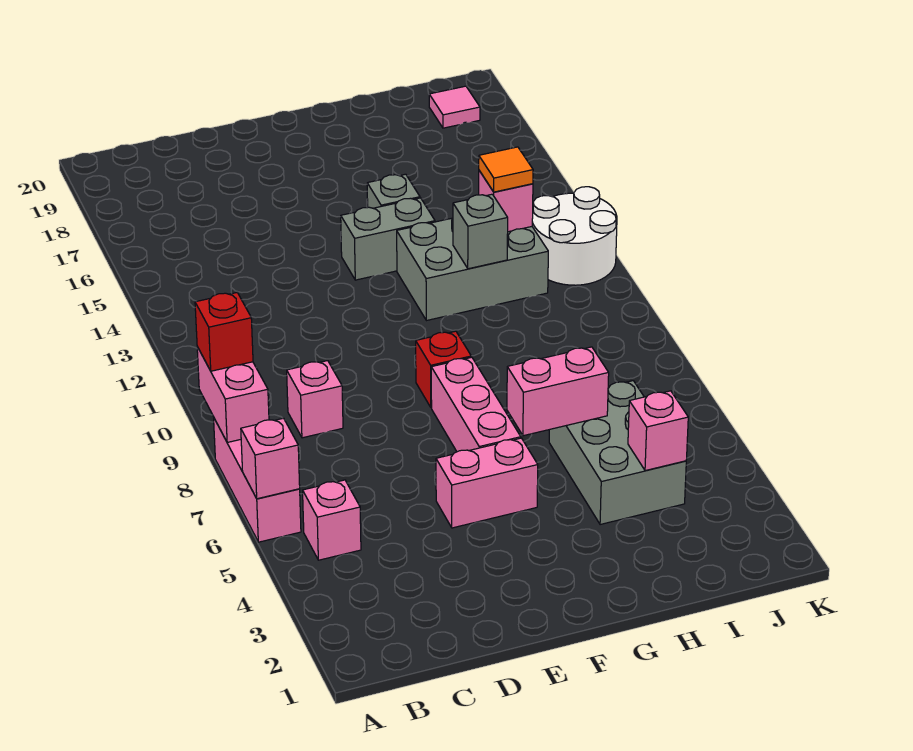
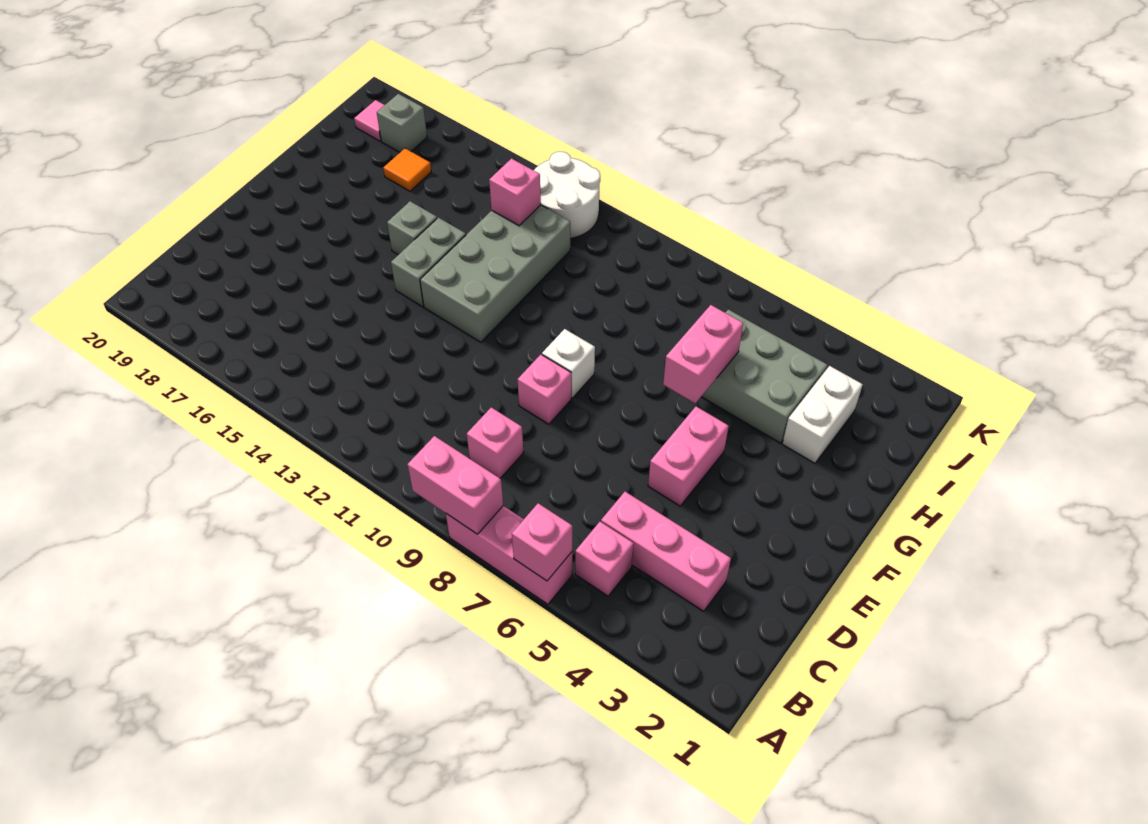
red brick A9 level 3 -> none
pink brick F6:F8 level 1 -> pink brick C3:C5 level 1
red brick F9 level 1 -> white brick F9 level 1
grey brick G12:I13 level 1 -> grey brick F12:I13 level 1
none -> white brick H3:I3 level 1
grey brick H12 level 2 -> grey brick J18 level 1
pink brick I4 level 2 -> pink brick E9 level 1
orange tile I13 level 3 -> orange tile I17 level 1

